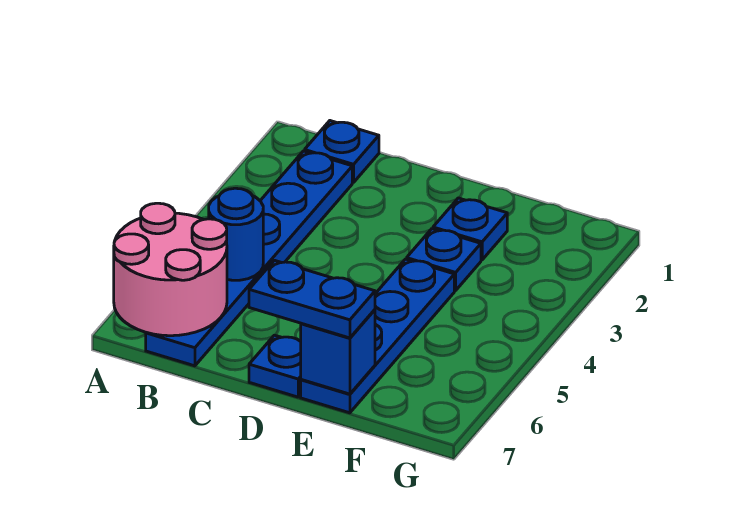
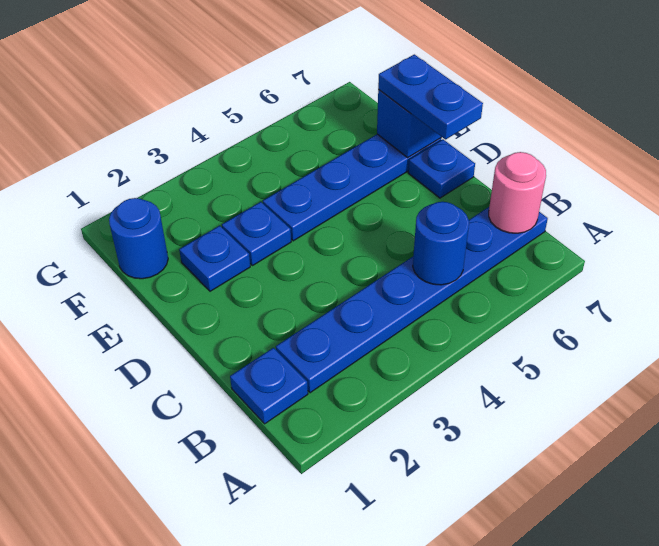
pink round brick A6:B7 level 2 -> pink round brick B7 level 2
none -> blue round brick F1 level 1

